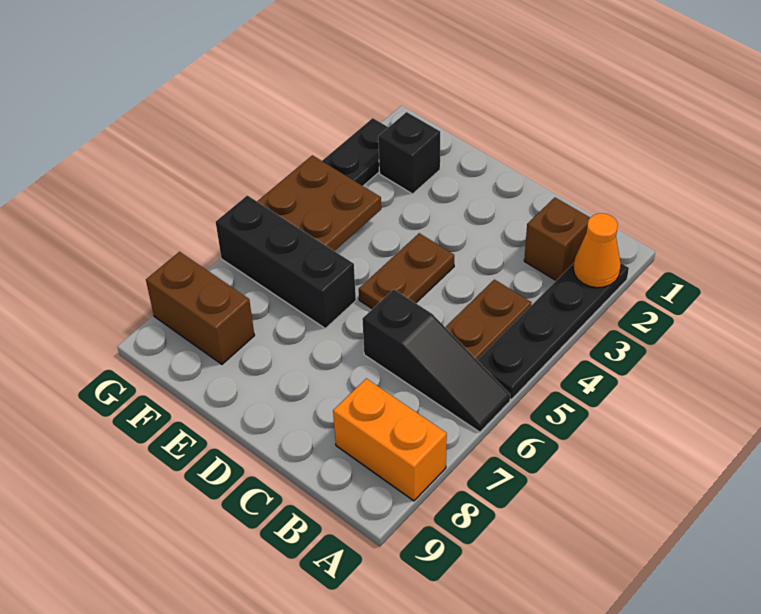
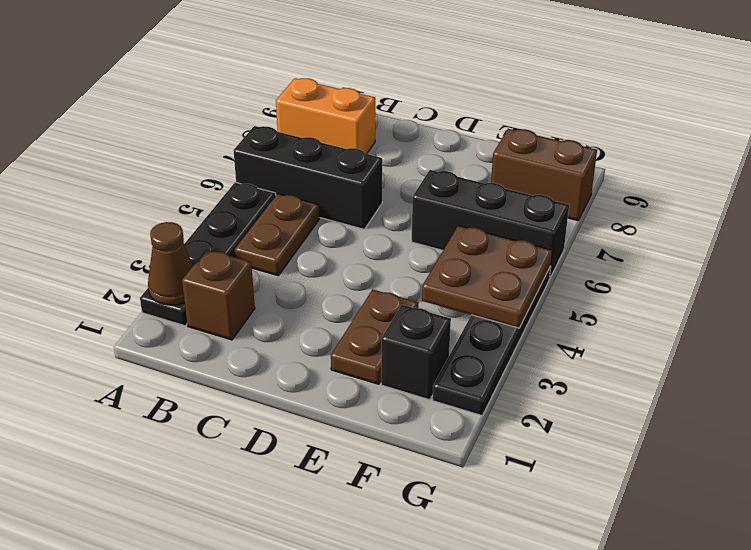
orange cone A2 level 2 -> brown cone A2 level 2
black slope A6:C6 level 1 top C -> black brick A6:C6 level 1
brown plate D4:D5 level 1 -> brown plate E2:E3 level 1

